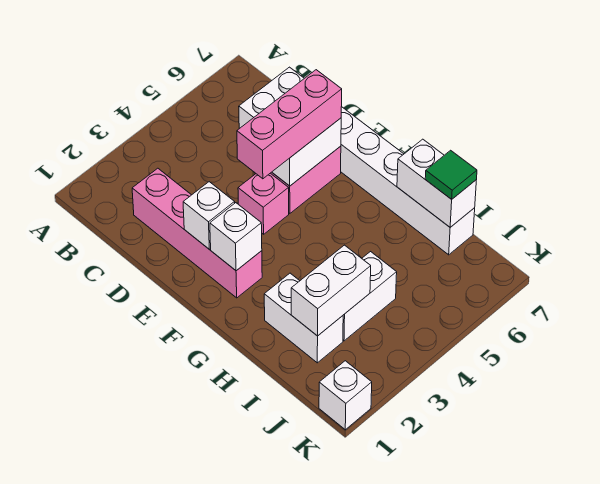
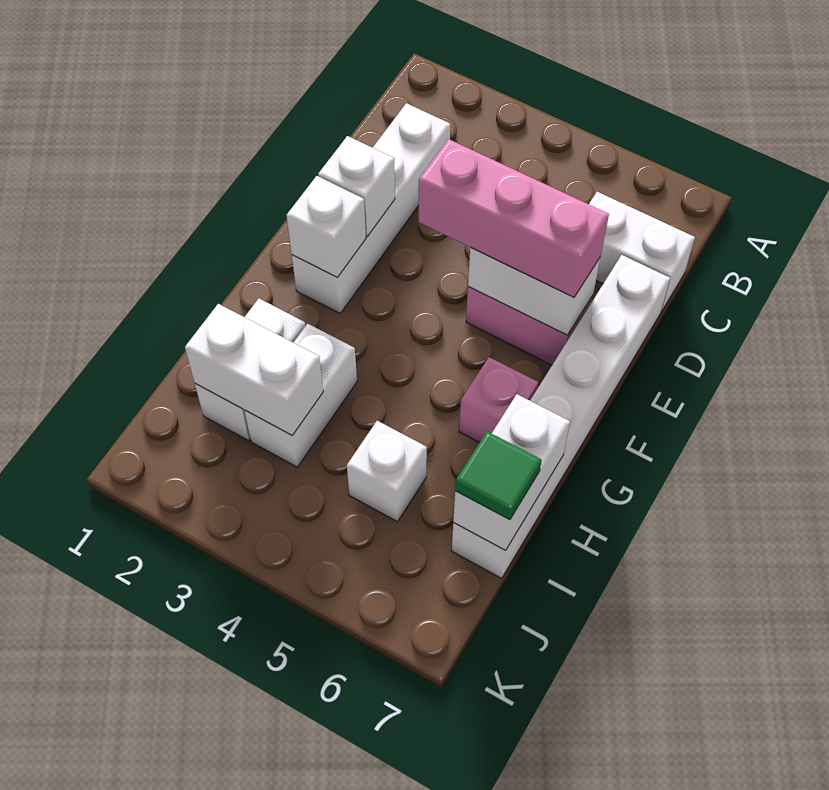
pink brick C2:F2 level 1 -> white brick C2:F2 level 1
pink brick E4 level 1 -> pink brick G6 level 1
white brick I3:I4 level 1 -> white brick H3:I3 level 1
white brick K1 level 1 -> white brick I5 level 1

